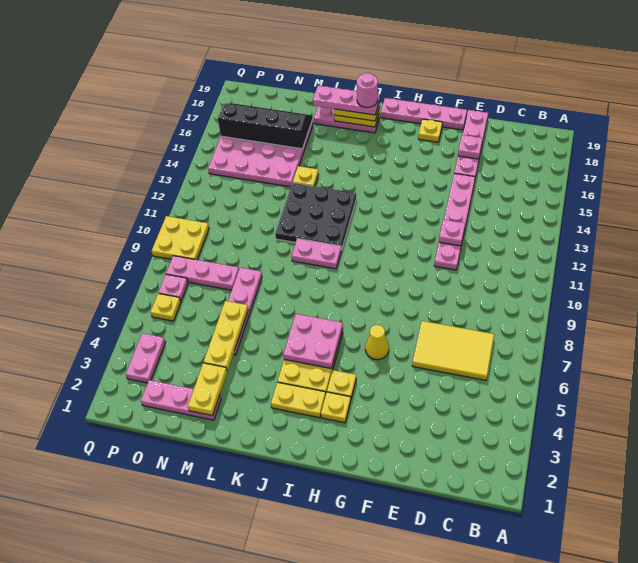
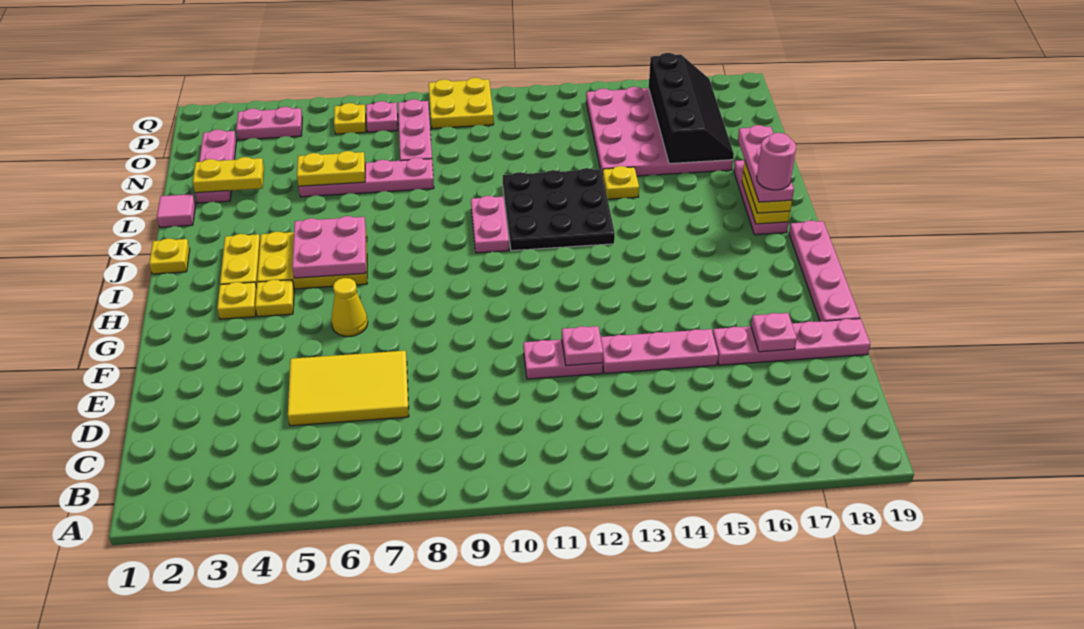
yellow tile C6:E7 level 1 -> yellow tile D5:E7 level 1
yellow plate G18 level 1 -> yellow plate J1 level 1
none -> pink tile L1 level 1
yellow plate M4:M6 level 2 -> yellow plate M5:M6 level 2

